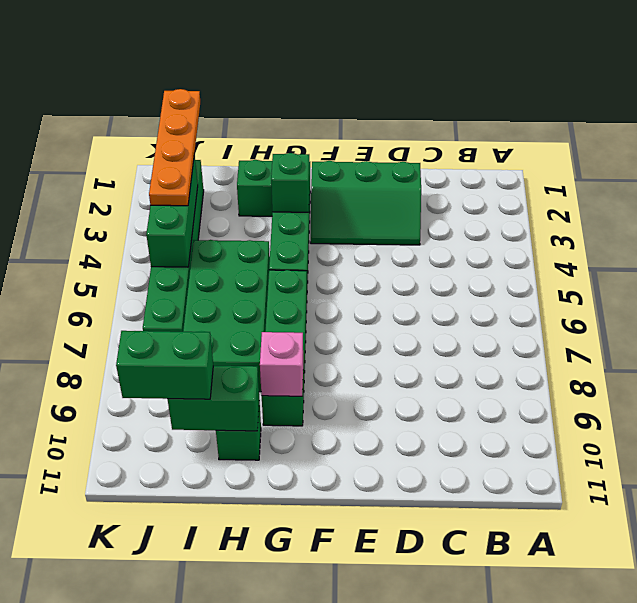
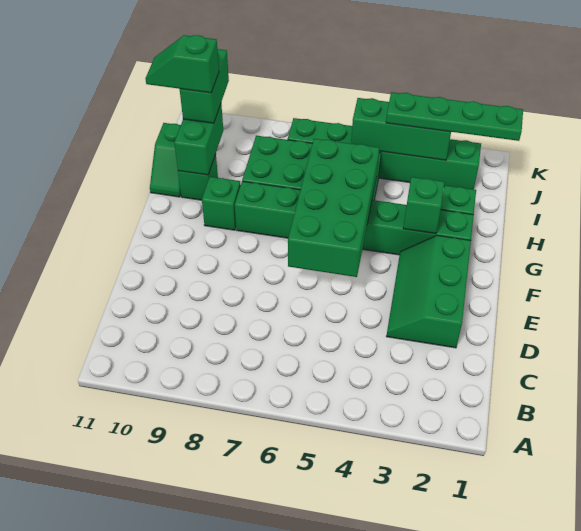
none -> green brick E5:H6 level 2
pink brick G9 level 2 -> none
none -> green slope H11:I11 level 1 top I
none -> green slope I10:I11 level 4 top 10
orange plate J1:J4 level 3 -> green plate J1:J4 level 3

